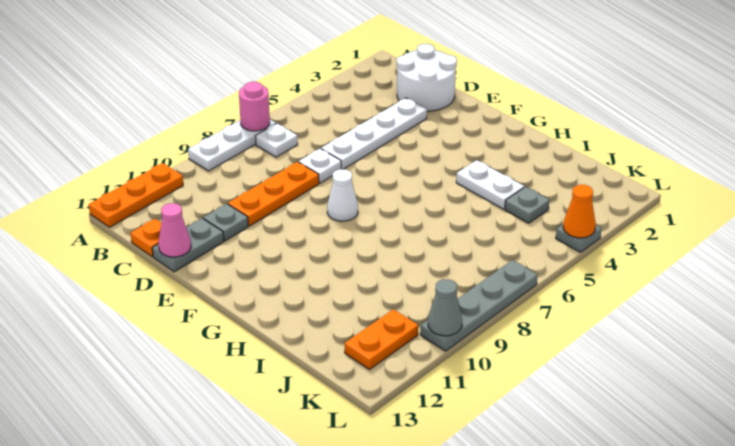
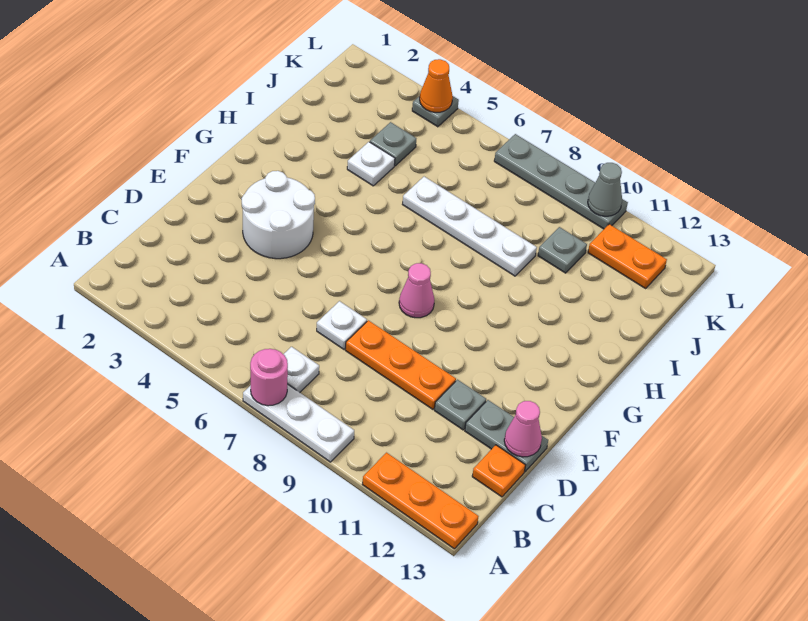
white round brick C1:D2 level 1 -> white round brick E3:F4 level 1
white plate D3:D6 level 1 -> white plate I6:I9 level 1
white cone F8 level 1 -> pink cone F8 level 1
white plate H4:I4 level 1 -> white plate I4 level 1
none -> grey plate J10 level 1

